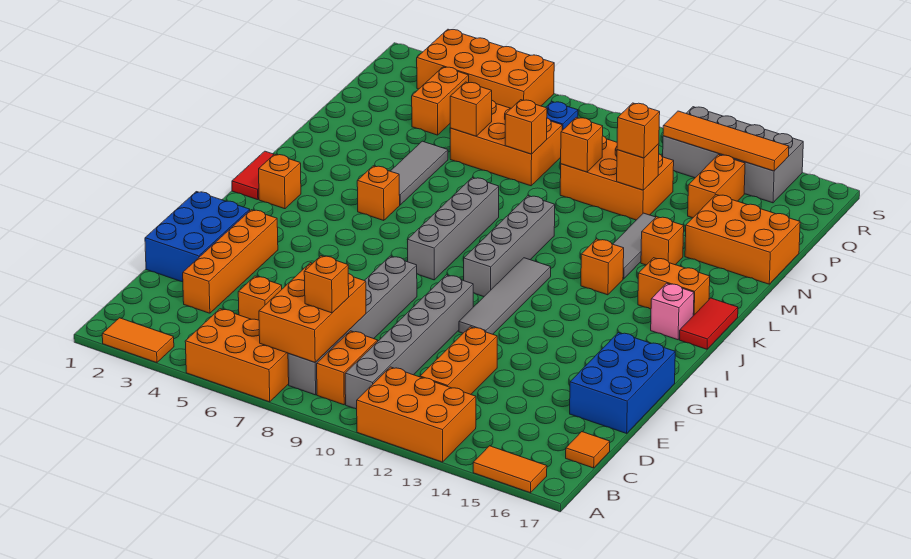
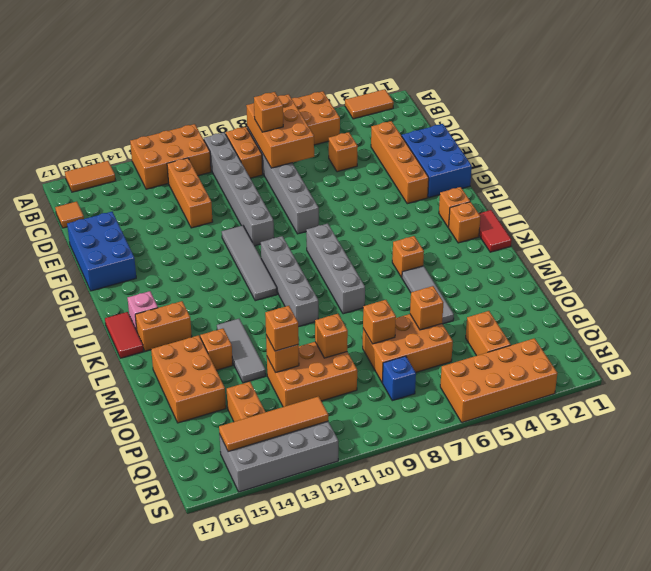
orange brick K13 level 1 -> orange brick I2 level 1
orange brick N15:O17 level 1 -> orange brick M15:O16 level 1

